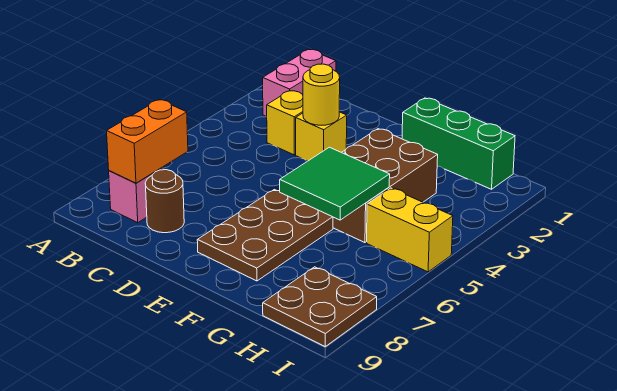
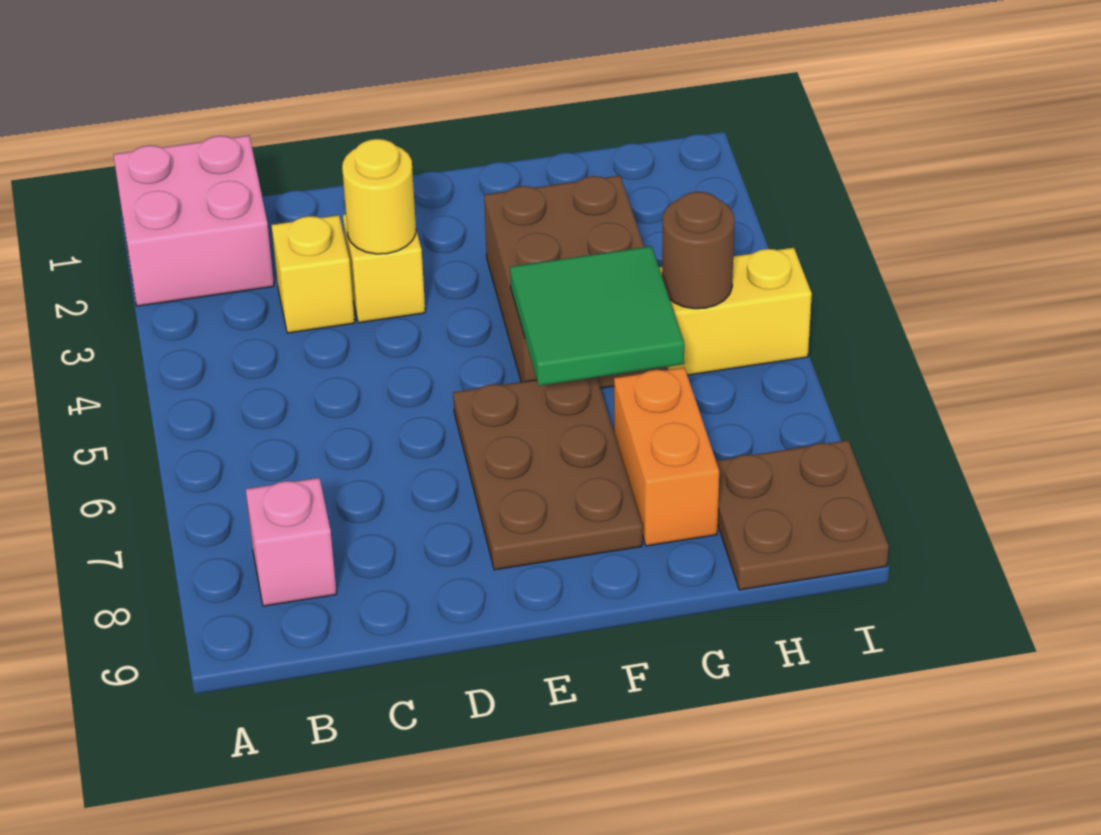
pink brick B1:B2 level 1 -> pink brick A1:B2 level 1
orange brick B7:B8 level 2 -> orange brick G7:G8 level 1
brown round brick C8 level 1 -> brown round brick H5 level 2
green brick F1:H1 level 1 -> none

